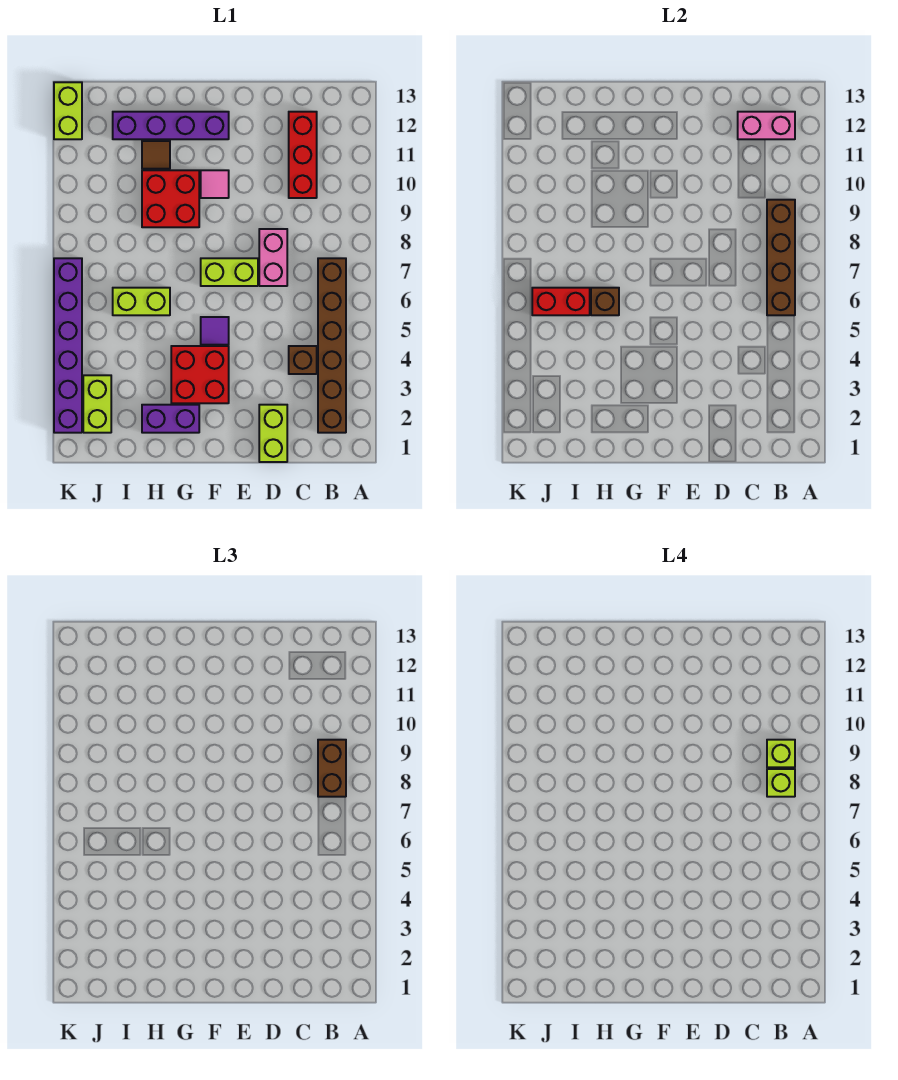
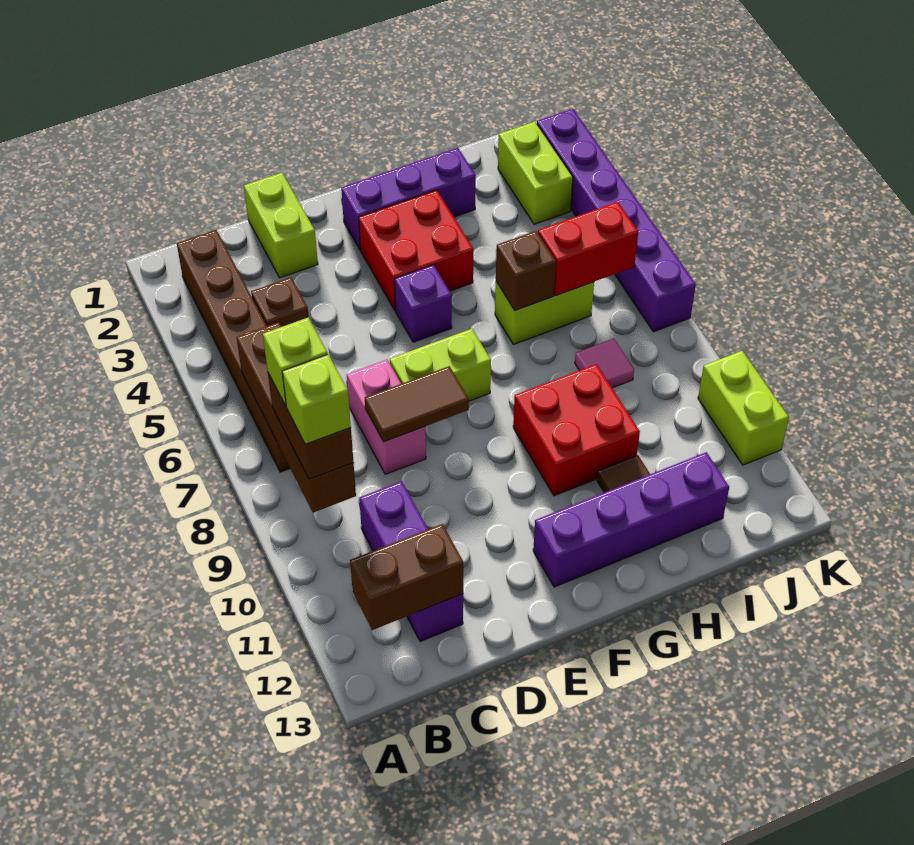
pink brick B12:C12 level 2 -> brown brick B12:C12 level 2
red brick C10:C12 level 1 -> purple brick C10:C12 level 1
none -> brown tile D8:E8 level 2
purple tile F5 level 1 -> purple brick F5 level 1
pink tile F10 level 1 -> pink tile I8 level 1
purple brick G2:H2 level 1 -> purple brick F2:H2 level 1
lime brick K12:K13 level 1 -> lime brick K10:K11 level 1

